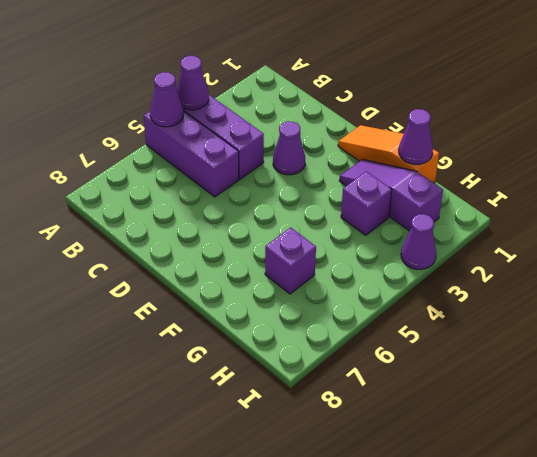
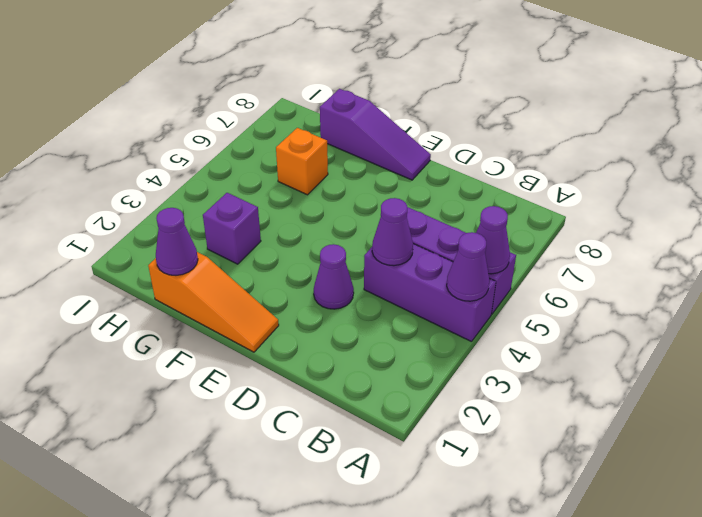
purple slope F2:H2 level 1 top H -> purple slope E8:G8 level 1 top G
purple brick G6 level 1 -> orange brick G6 level 1
purple cone I3 level 1 -> purple cone C4 level 2

